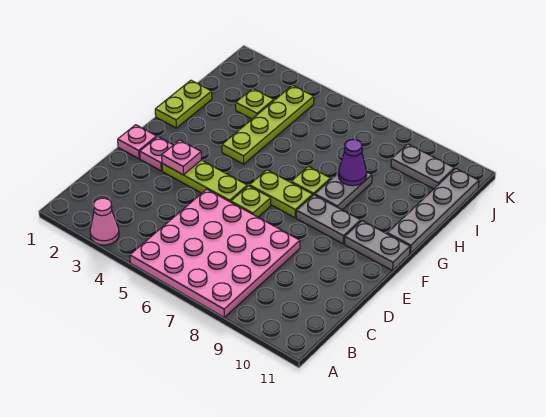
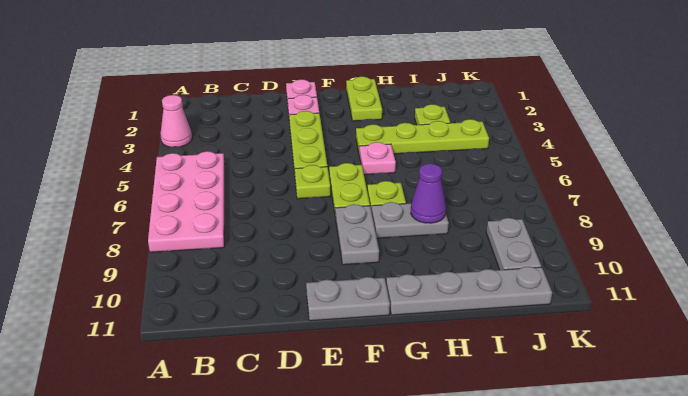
pink plate A5:D8 level 1 -> pink plate A5:B8 level 1
pink plate E3 level 2 -> pink plate G5 level 1
grey plate F10:F11 level 1 -> grey plate E11:F11 level 1
lime plate G1:H1 level 1 -> lime plate G1:G2 level 1

